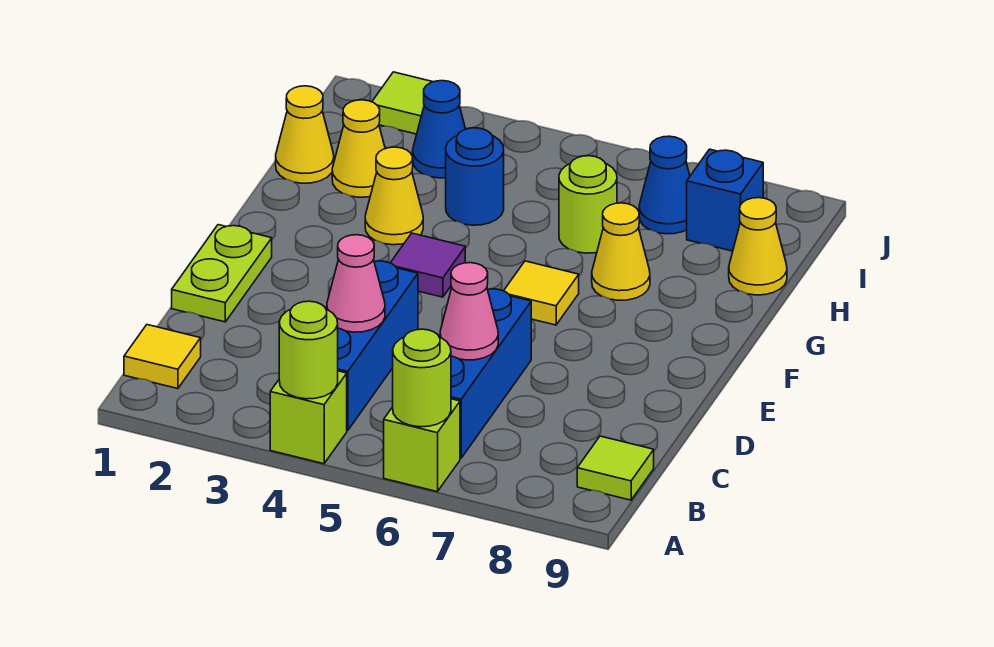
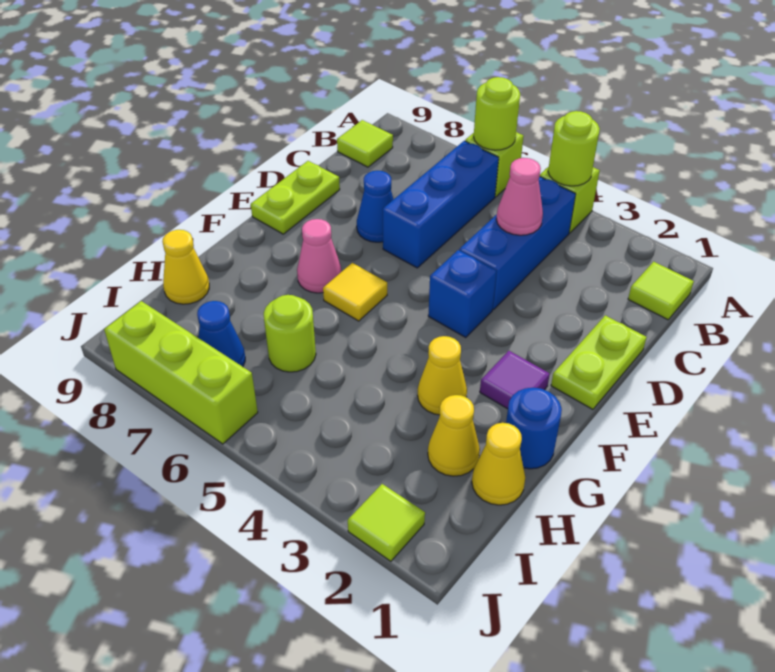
yellow tile B1 level 1 -> lime tile B1 level 1
pink cone C6 level 2 -> pink cone F7 level 1
none -> lime plate D9:E9 level 1
purple tile F4 level 1 -> purple tile F2 level 1
yellow cone G7 level 1 -> none
blue round brick H4 level 1 -> blue round brick G1 level 1
blue cone I3 level 1 -> blue cone D7 level 1
blue brick I8 level 1 -> blue brick E4 level 1
none -> lime brick J6:J8 level 1

